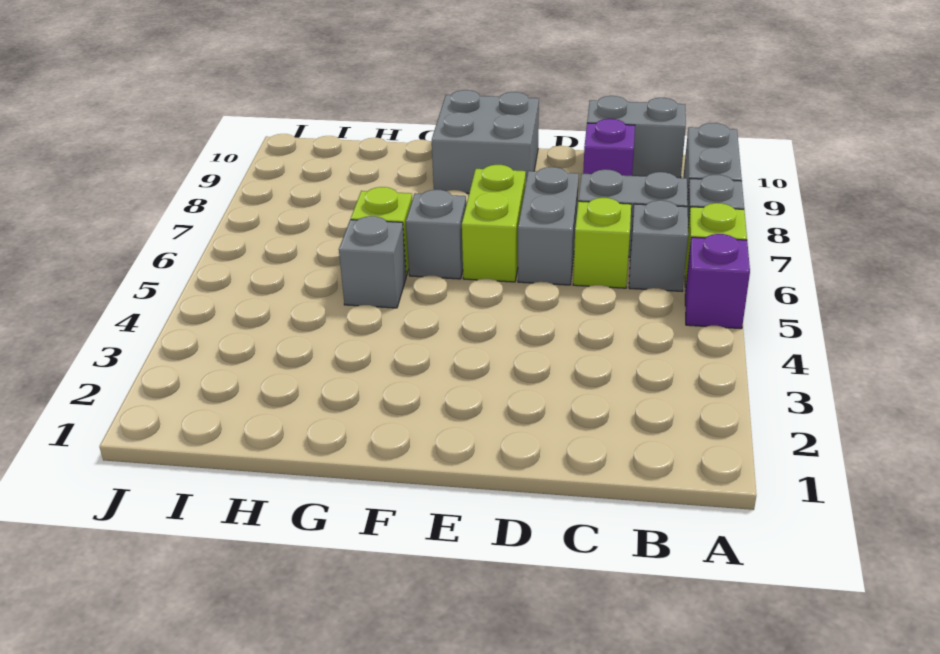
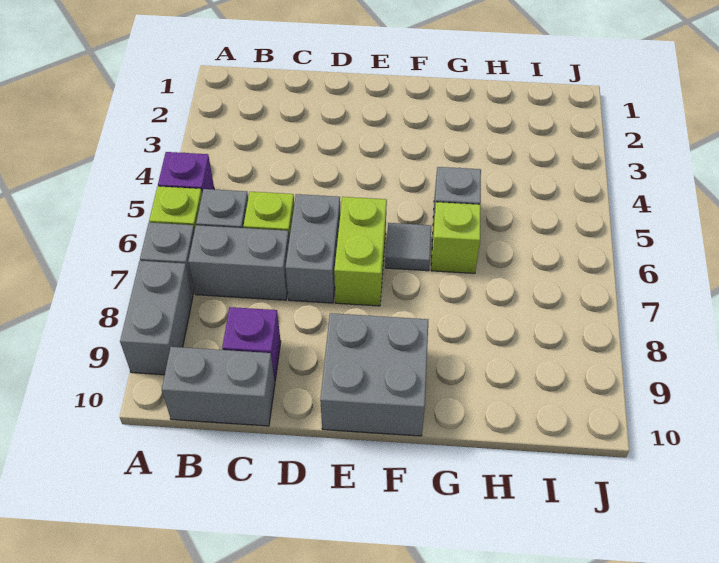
grey brick F6 level 1 -> grey tile F6 level 1

